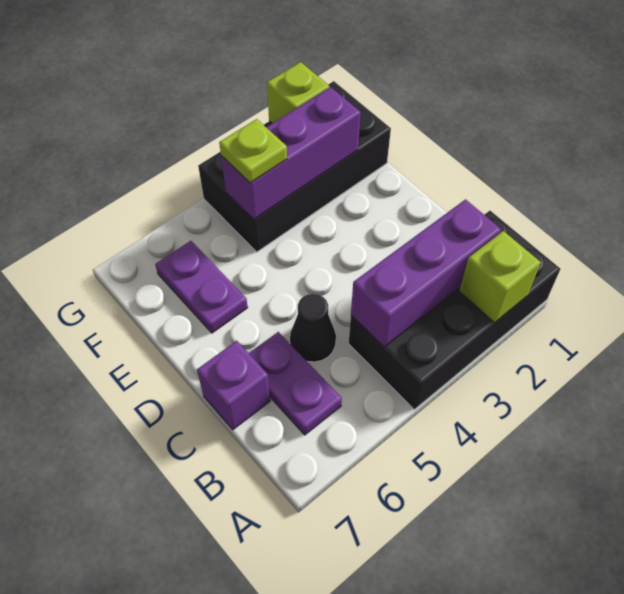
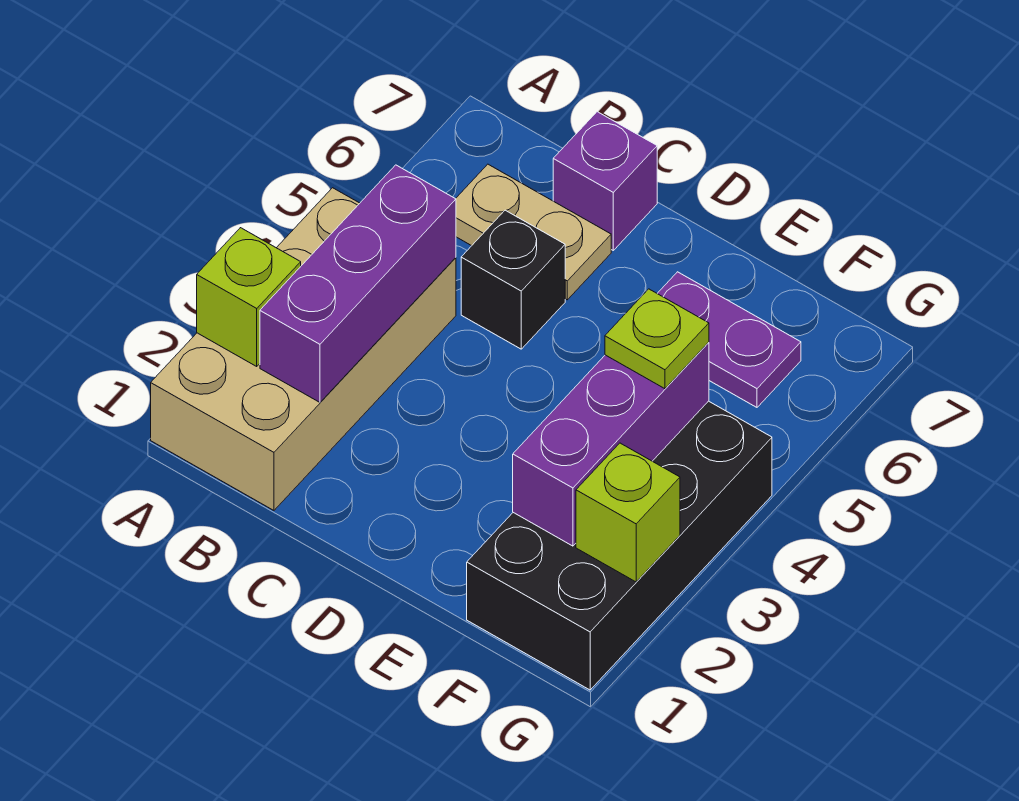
black brick A1:B4 level 1 -> tan brick A1:B4 level 1
purple plate B6:C6 level 1 -> tan plate B6:C6 level 1
black cone C5 level 1 -> black brick C5 level 1

